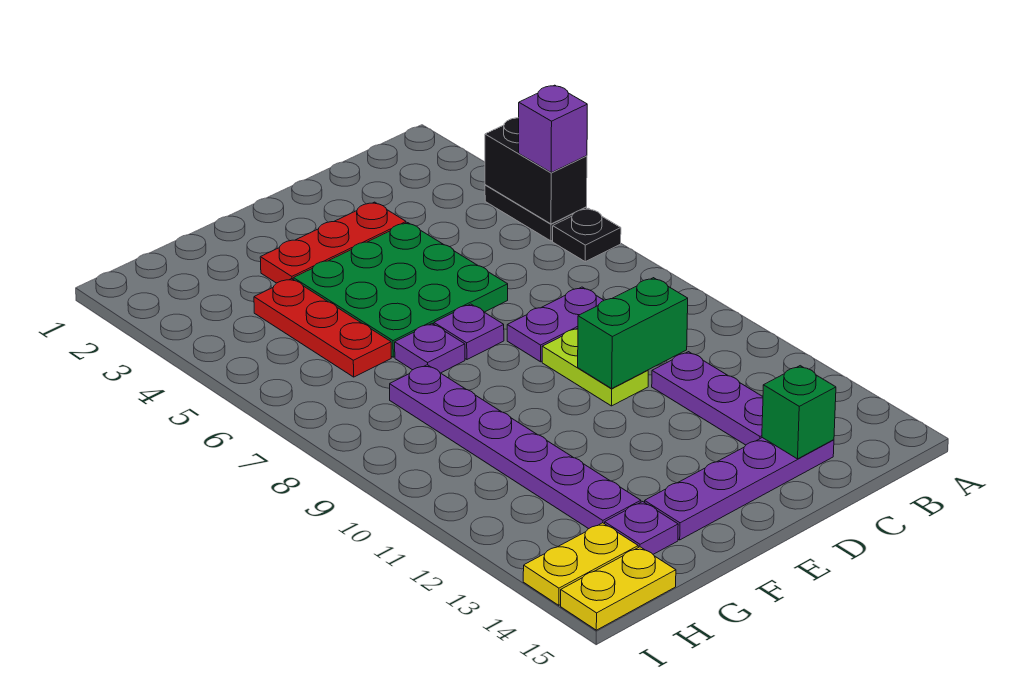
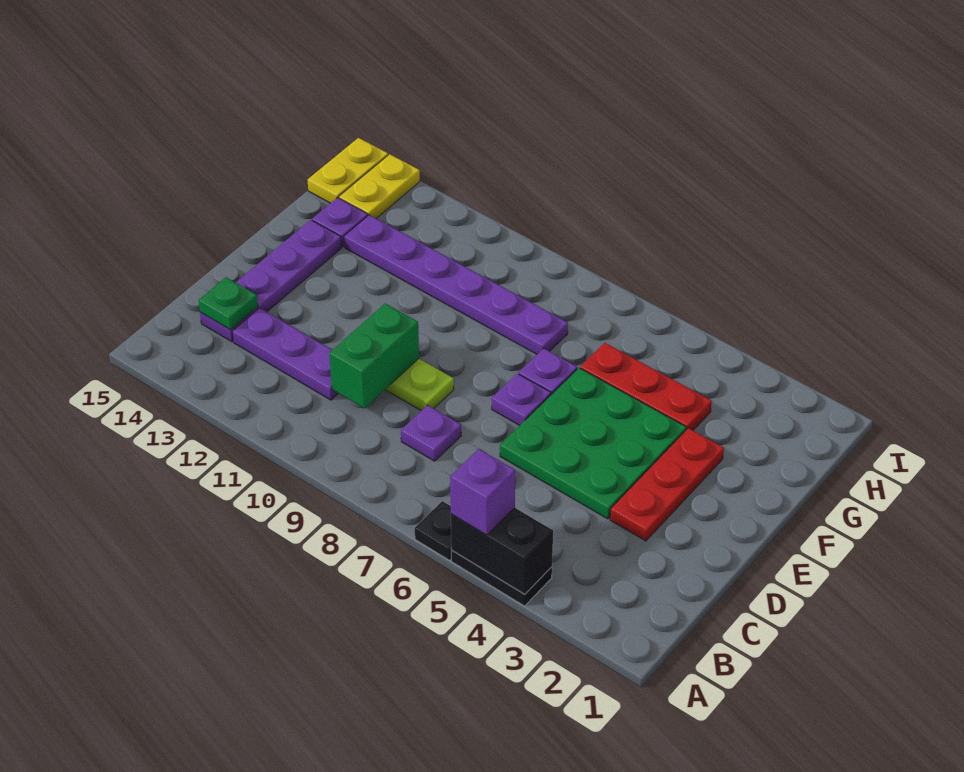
purple plate C8:D8 level 1 -> purple plate C8 level 1
green brick C14 level 2 -> green plate C14 level 2

